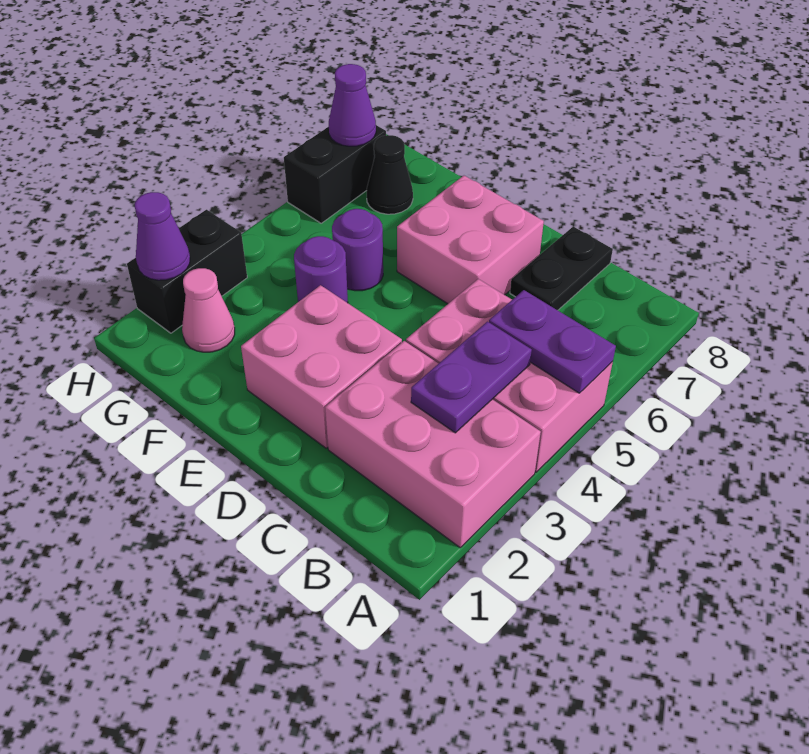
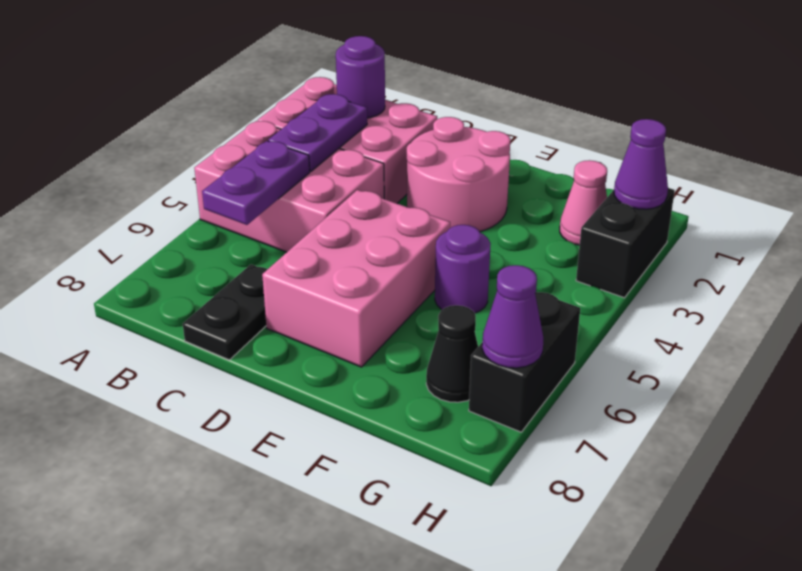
purple plate A5:B5 level 2 -> purple plate B5:B6 level 2
pink brick D2:E3 level 1 -> pink round brick D2:E3 level 1
pink brick D6:E7 level 1 -> pink brick D5:E7 level 1
purple round brick F4 level 1 -> purple round brick B2 level 2

